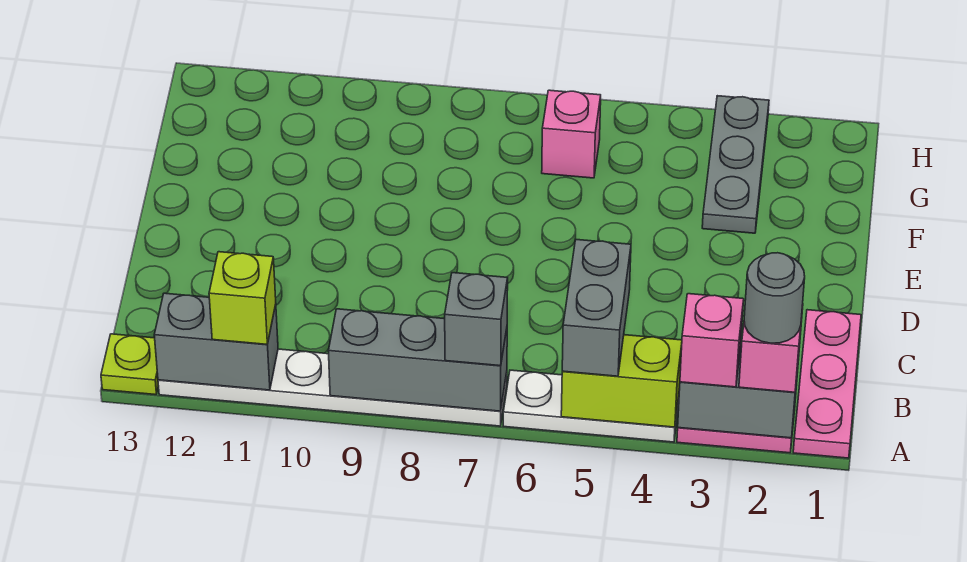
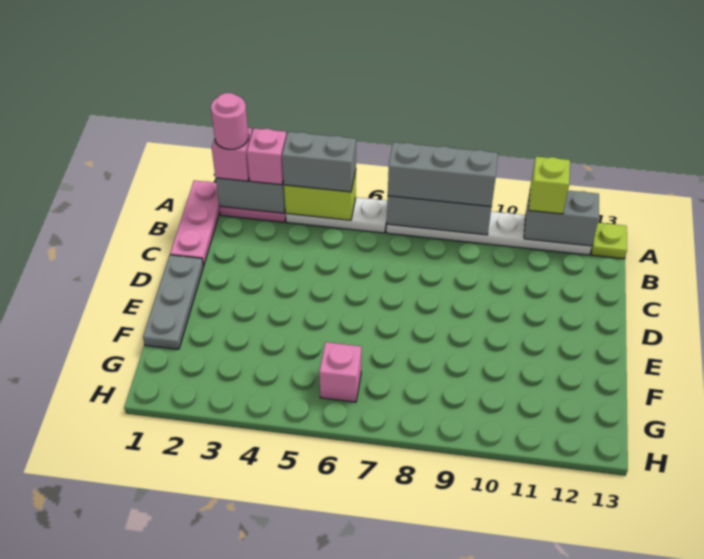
grey round brick A2 level 4 -> pink round brick A2 level 4
grey brick A5:B5 level 3 -> grey brick A4:A5 level 3
grey brick A7 level 3 -> grey brick A7:A9 level 3
grey plate F3:H3 level 1 -> grey plate D1:F1 level 1

